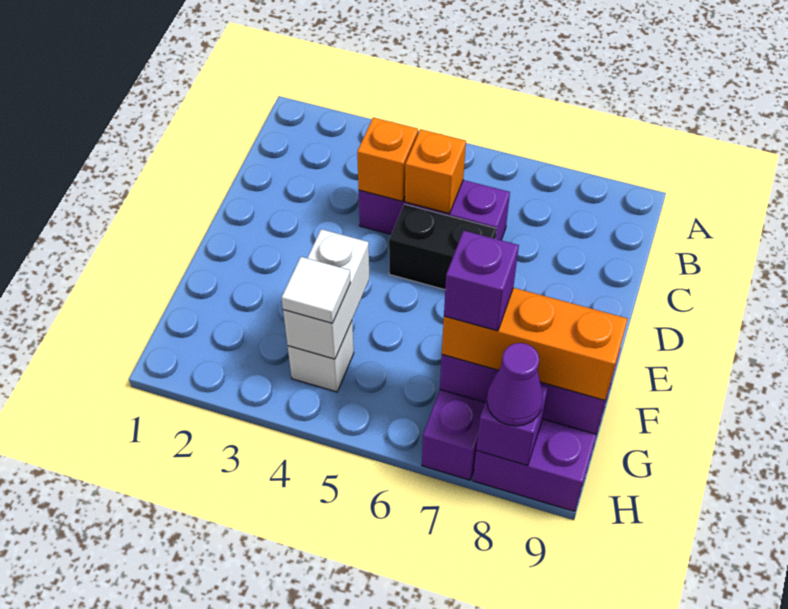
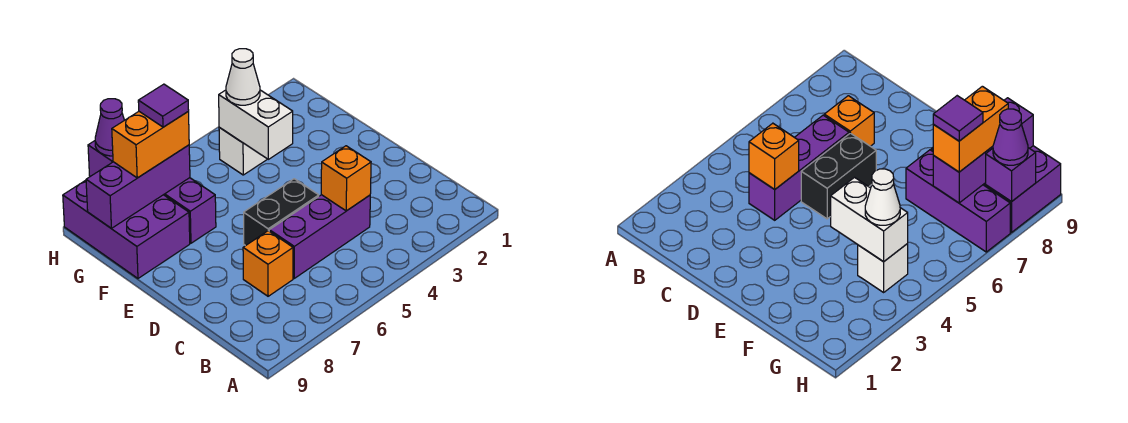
orange brick C5 level 2 -> orange brick C7 level 1
white tile G4 level 3 -> white cone G4 level 3
orange brick G7:G9 level 3 -> orange brick G7:G8 level 3
purple brick G7 level 4 -> purple tile G7 level 4

